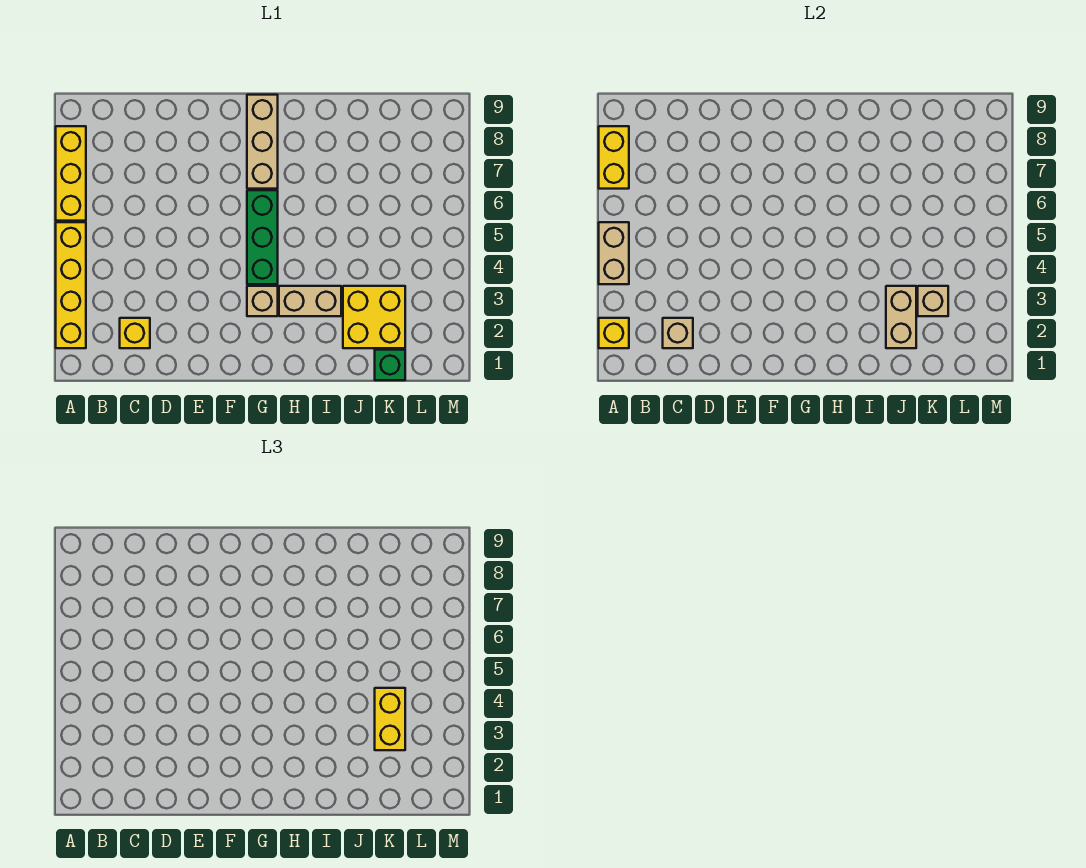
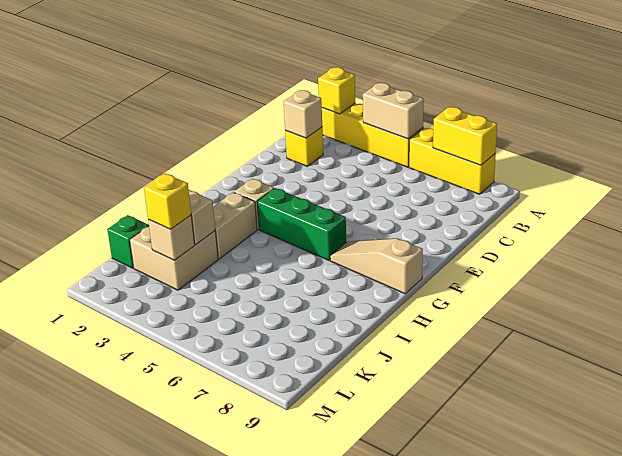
tan brick G7:G9 level 1 -> tan slope G7:G9 level 1 top 9
yellow brick J2:K3 level 1 -> tan brick J2:K3 level 1
yellow brick K3:K4 level 3 -> yellow brick K3 level 3

